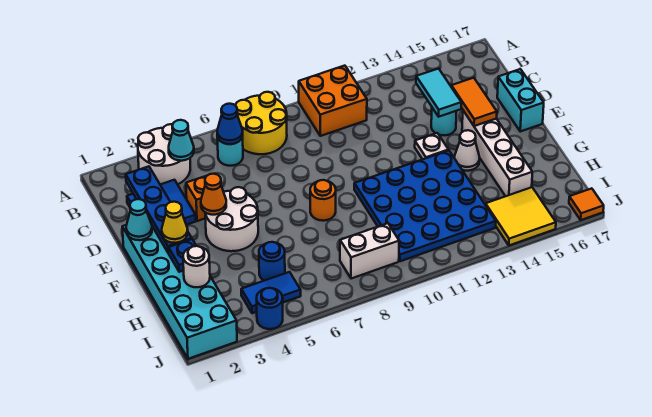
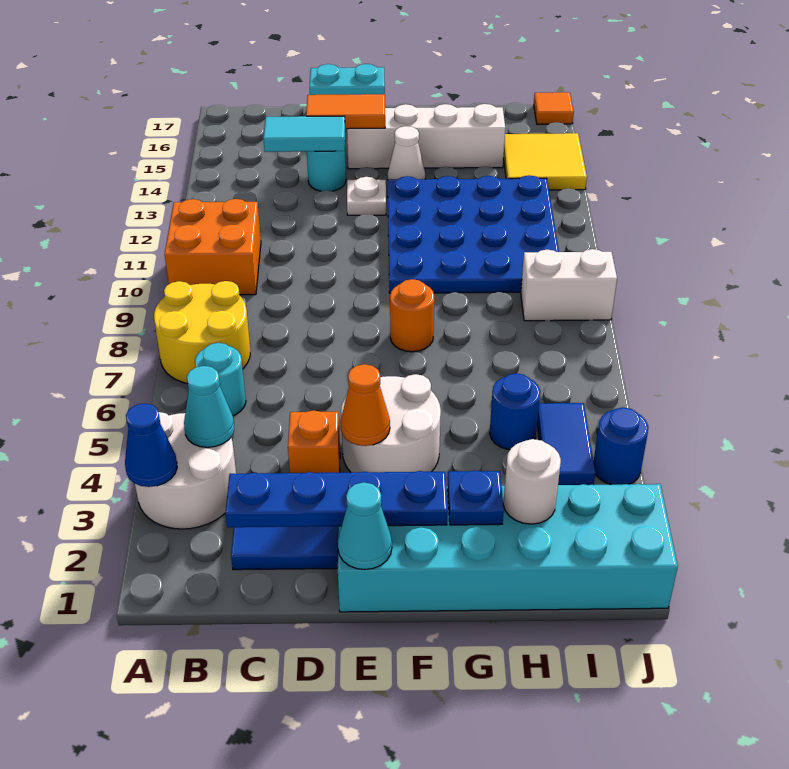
blue cone B6 level 2 -> blue cone A3 level 2
yellow cone F2 level 3 -> none
white brick I8:I9 level 1 -> white brick I9:J9 level 1

